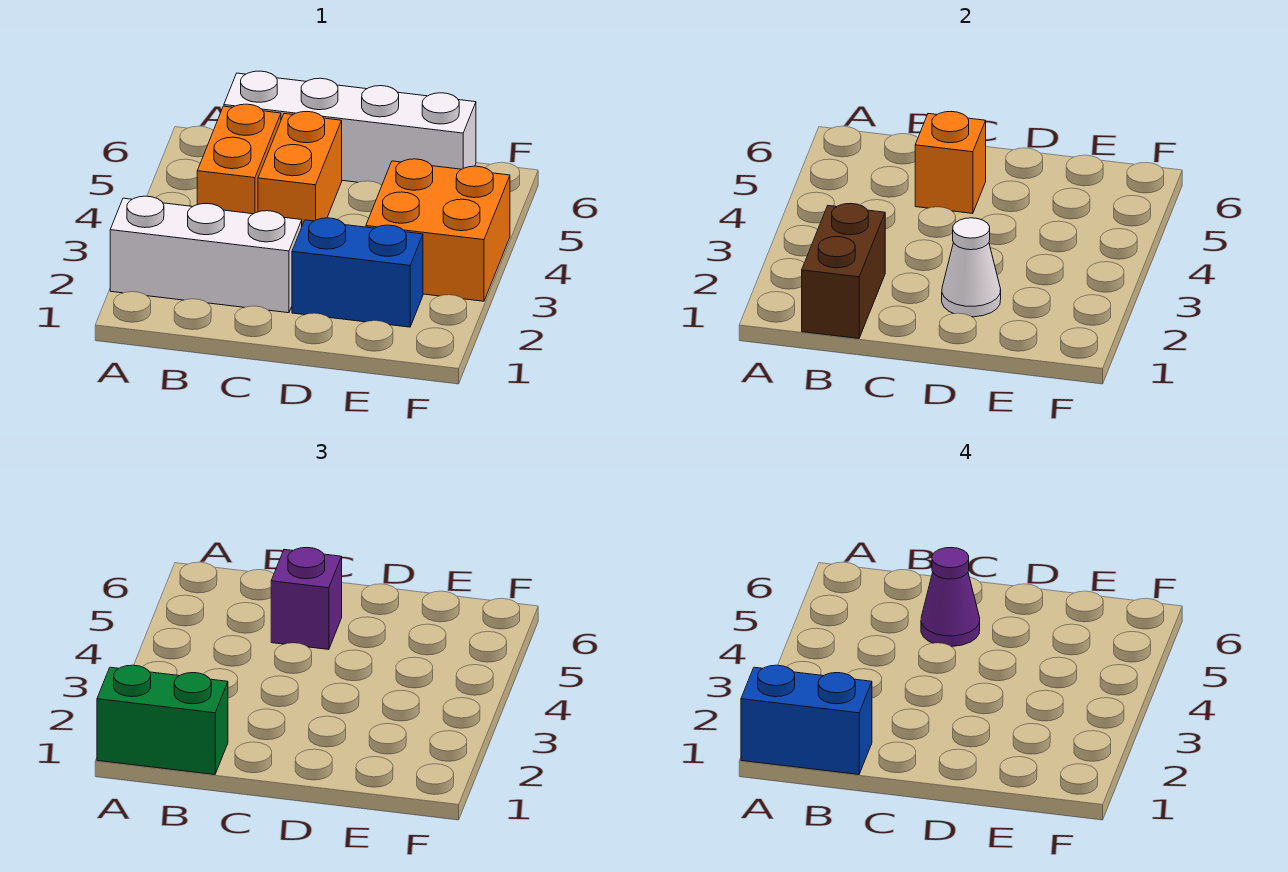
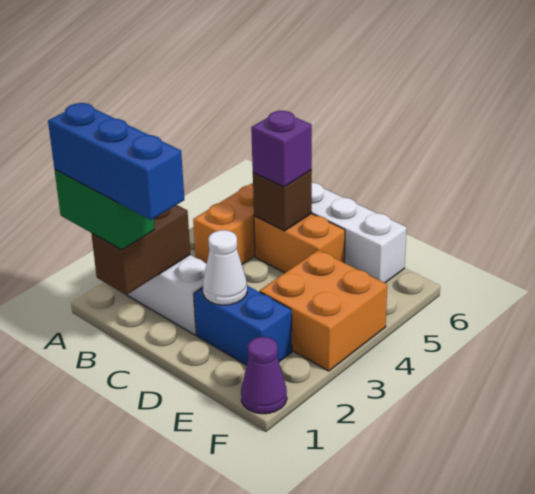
blue brick A1:B1 level 4 -> blue brick A1:C1 level 4
orange brick C4:C5 level 1 -> orange brick C5:D5 level 1
orange brick C5 level 2 -> brown brick C5 level 2
purple cone C5 level 4 -> purple cone F1 level 1

